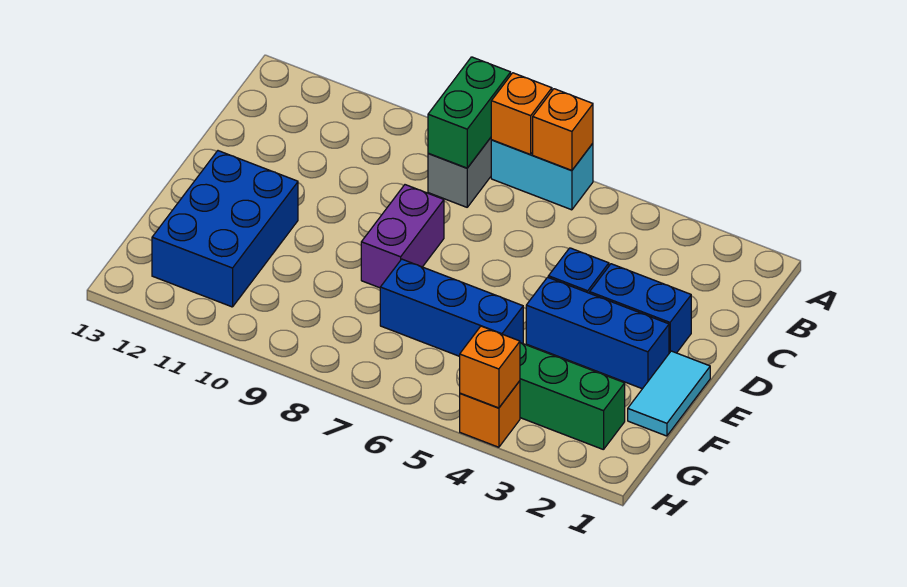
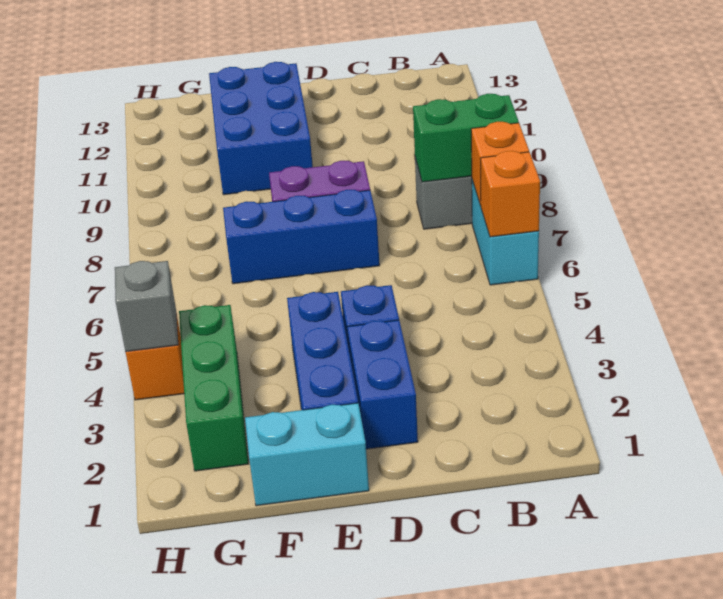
cyan tile E1:F1 level 1 -> cyan brick E1:F1 level 1
blue brick E11:G12 level 1 -> blue brick E10:F12 level 1
blue brick F5:F7 level 1 -> blue brick D7:F7 level 1
orange brick H4 level 2 -> grey brick H4 level 2

